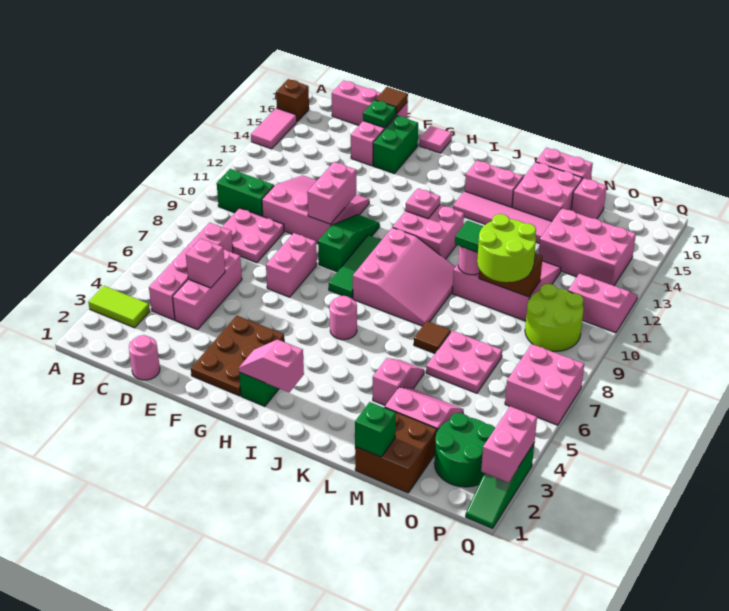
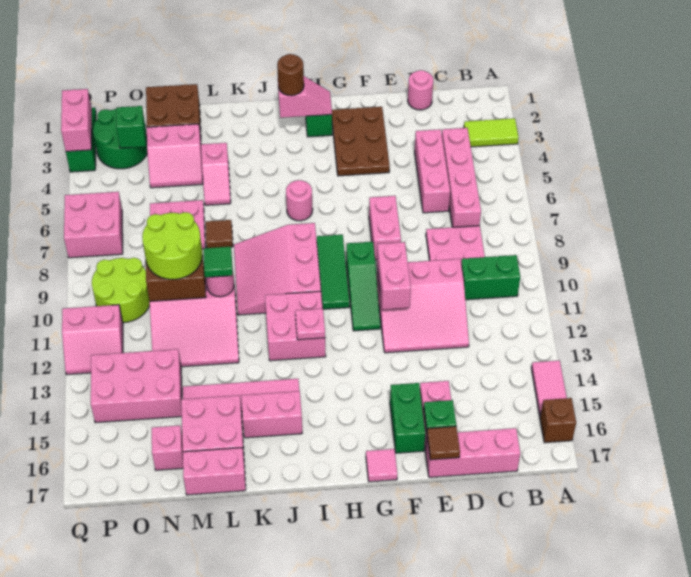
pink brick D5 level 2 -> none
none -> brown round brick I2 level 3
green brick M1 level 2 -> green brick O3 level 2

